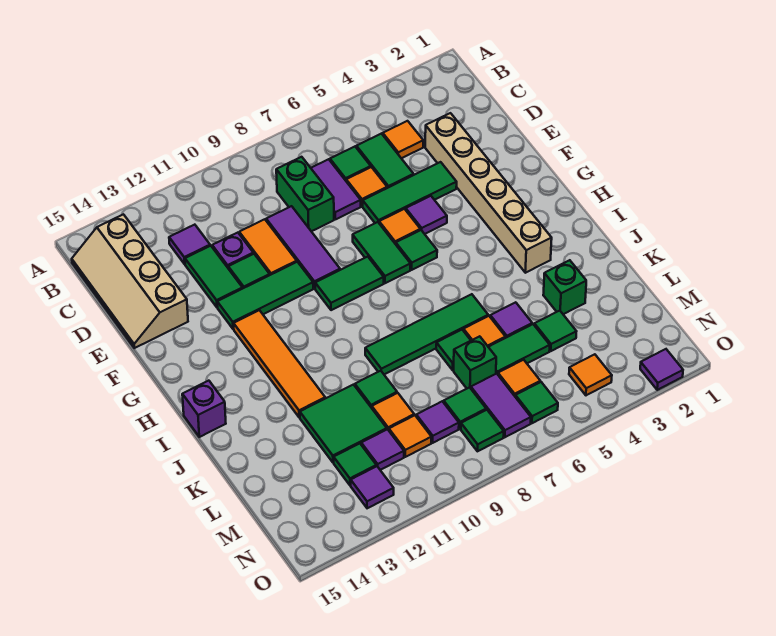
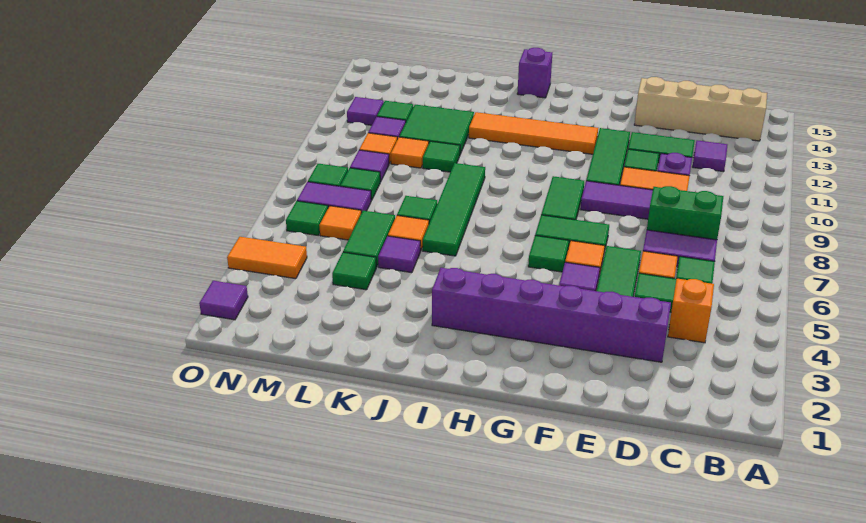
orange tile C4 level 1 -> orange brick C4 level 1
tan brick D3:I3 level 1 -> purple brick D3:I3 level 1
green brick K3 level 1 -> none
green brick L7 level 1 -> none
orange tile N4 level 1 -> orange tile N4:O4 level 1

